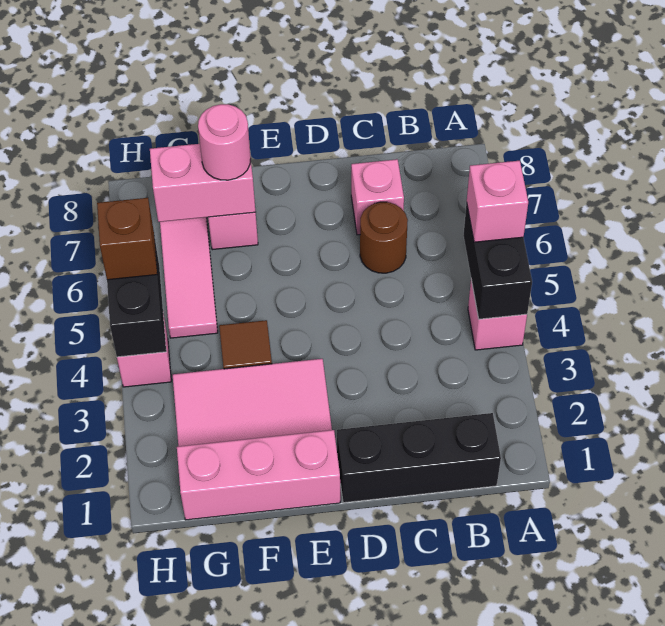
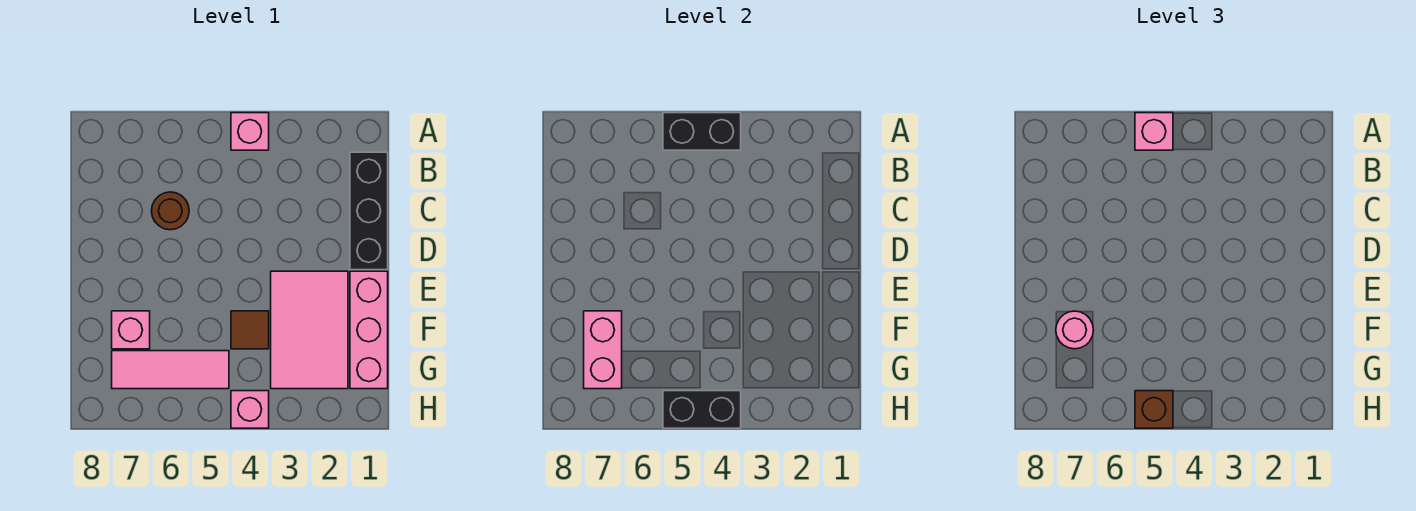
pink brick C7 level 1 -> none

